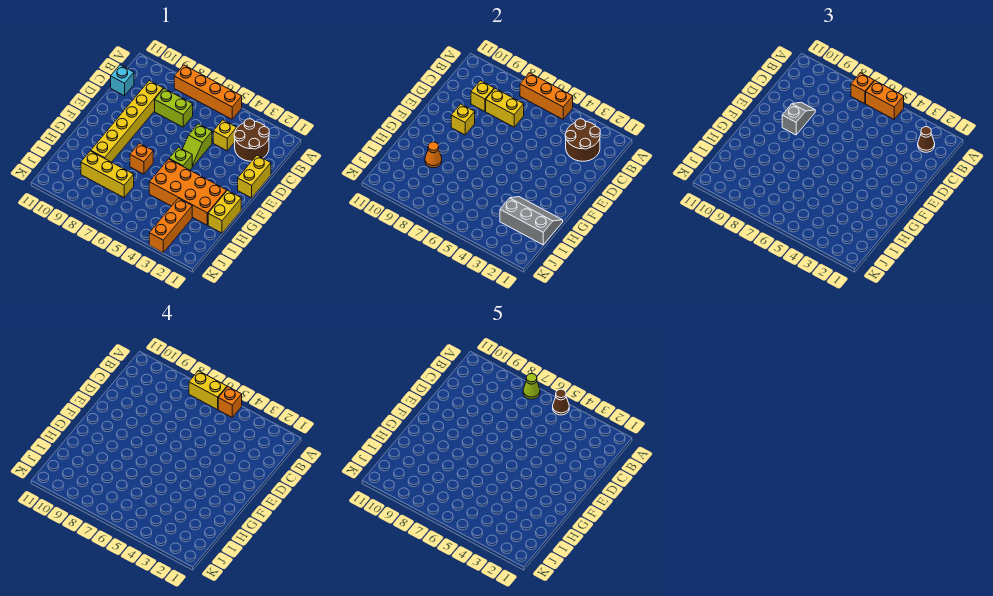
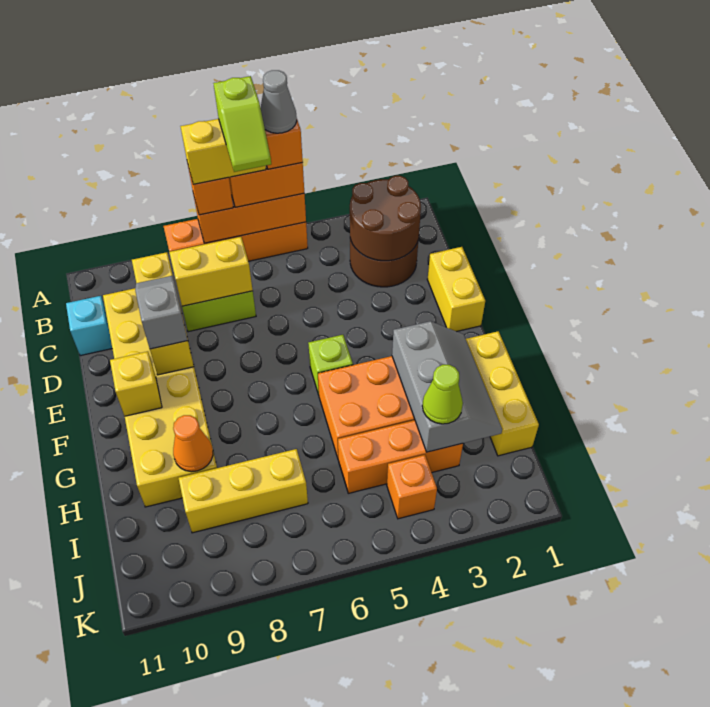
brown cone A5 level 5 -> grey cone A5 level 5
lime cone A7 level 5 -> lime cone I3 level 3
brown cone B2 level 3 -> none
yellow brick C4 level 1 -> yellow brick F10 level 2
yellow brick C9:H9 level 1 -> yellow brick C9:H10 level 1
lime slope D5:E5 level 1 top D -> lime slope A6:B6 level 5 top A
yellow brick G1:H1 level 1 -> yellow brick G1:I1 level 1
orange brick G7 level 1 -> orange brick J4 level 1
grey slope H1:I3 level 2 top I -> grey slope G2:I3 level 2 top 3
orange brick I3:K3 level 1 -> orange brick I3:I5 level 1

